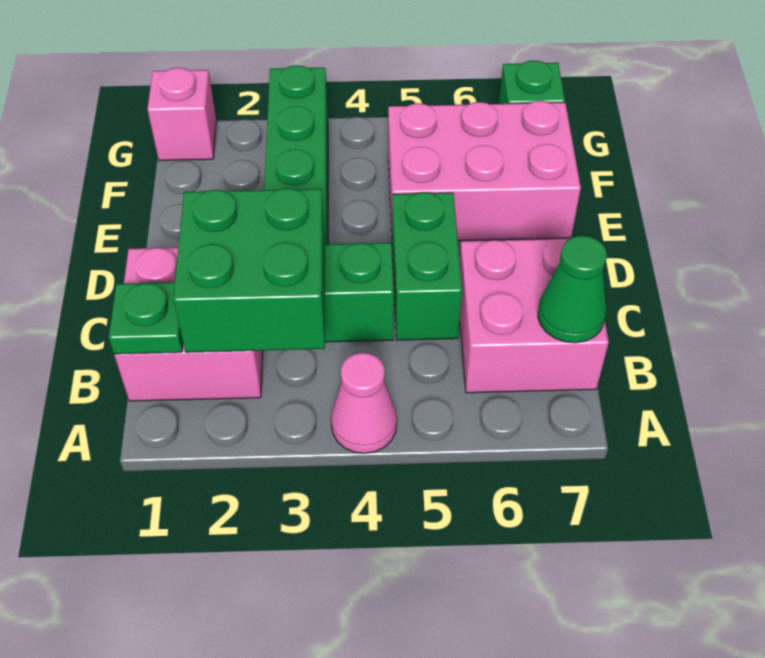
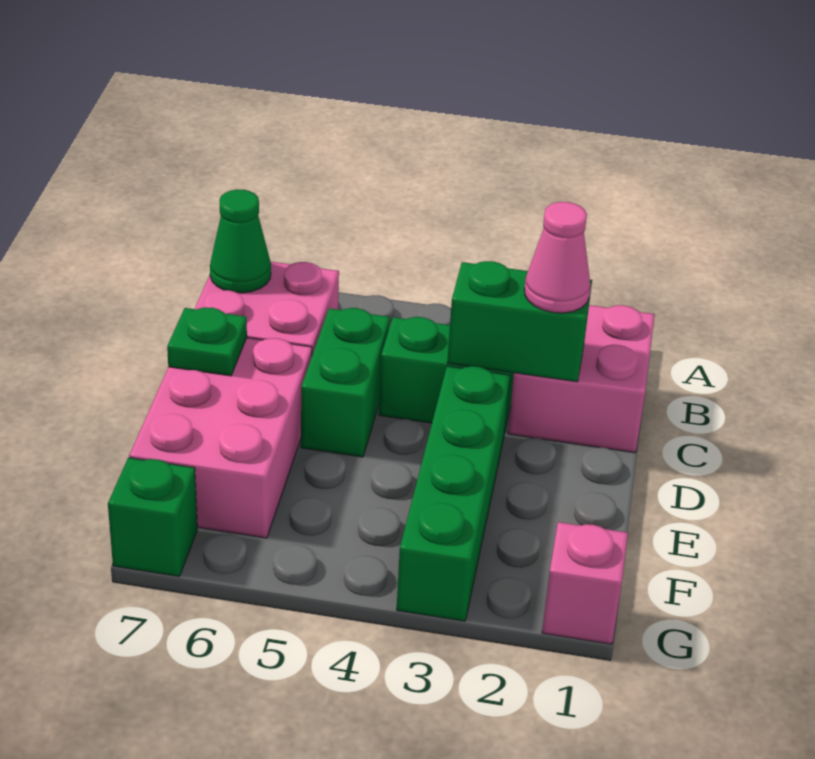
pink cone A4 level 1 -> pink cone C2 level 3
green plate B1 level 2 -> green plate D7 level 2
green brick B2:C3 level 2 -> green brick C2:C3 level 2
pink brick E5:F7 level 1 -> pink brick D6:F7 level 1

